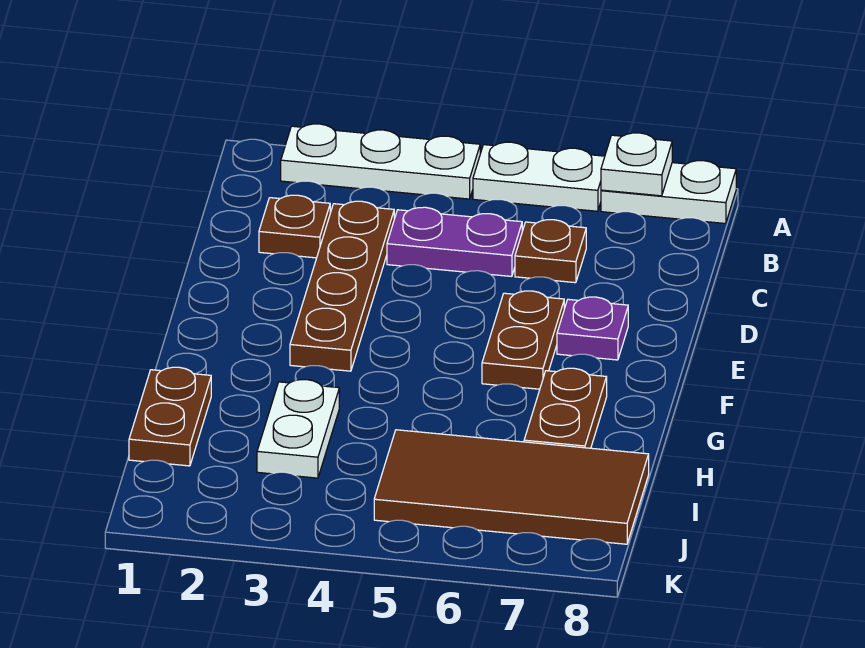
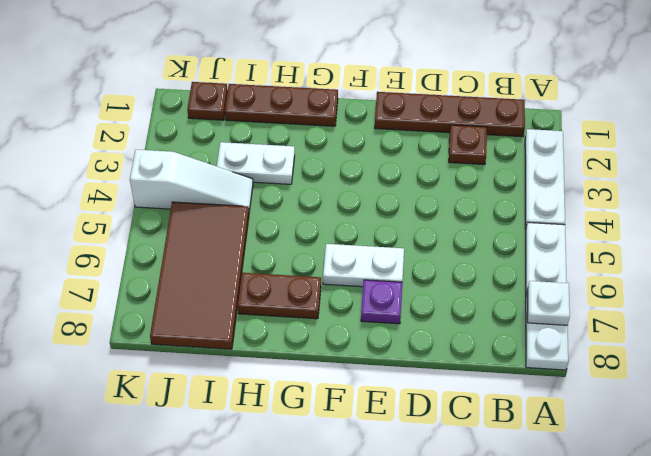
brown plate C3:F3 level 1 -> brown plate B1:E1 level 1
purple plate C4:C5 level 1 -> none
brown plate C6 level 1 -> brown plate J1 level 1
brown plate E6:F6 level 1 -> white plate E6:F6 level 1
brown plate H1:I1 level 1 -> brown plate G1:I1 level 1
none -> white slope I4:K4 level 1 top K

